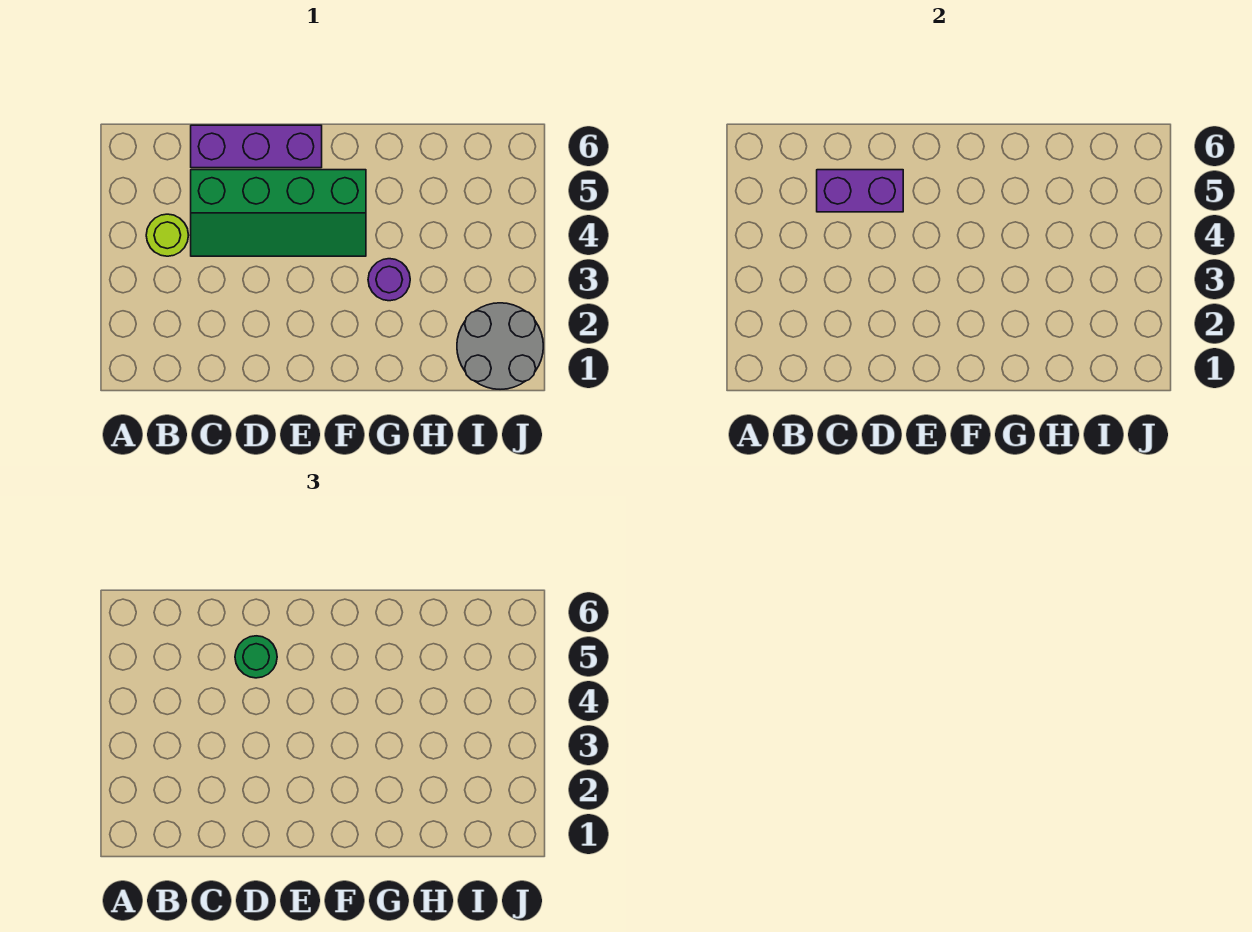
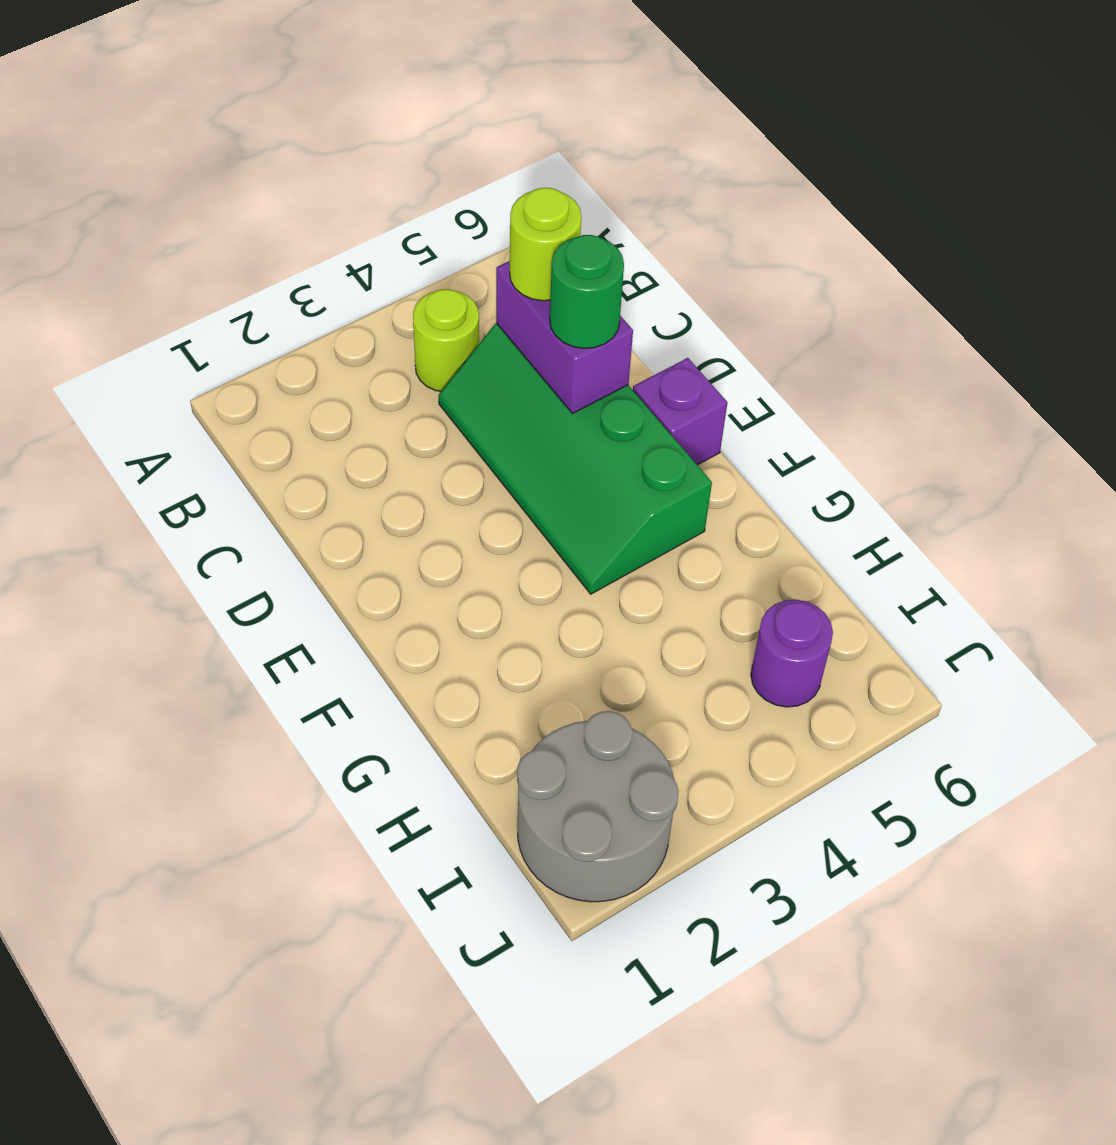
none -> lime round brick C5 level 3
purple brick C6:E6 level 1 -> purple brick E6 level 1
purple round brick G3 level 1 -> purple round brick I5 level 1

